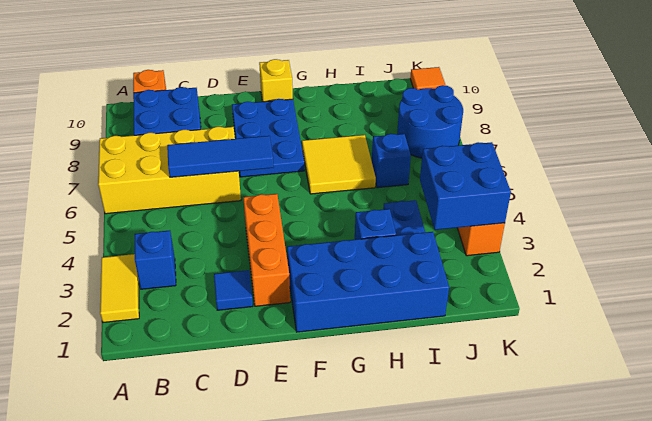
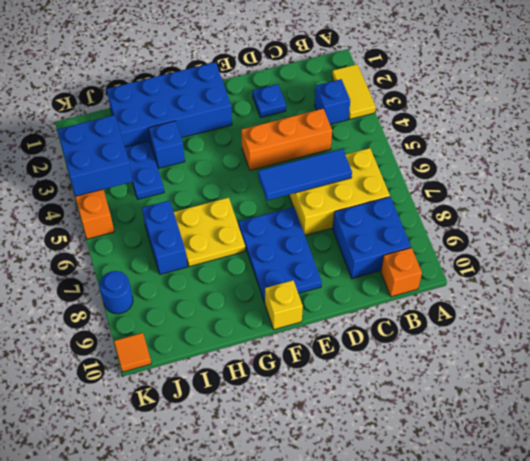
yellow brick A6:D7 level 1 -> yellow brick B6:D7 level 1
blue tile D2 level 1 -> blue plate D2 level 1
orange brick E2:E4 level 1 -> orange brick C4:E4 level 1
yellow tile G6:H7 level 1 -> yellow plate G6:H7 level 1
blue brick I6 level 1 -> blue brick I6:I7 level 1
blue round brick J7:K8 level 1 -> blue round brick K8 level 1

